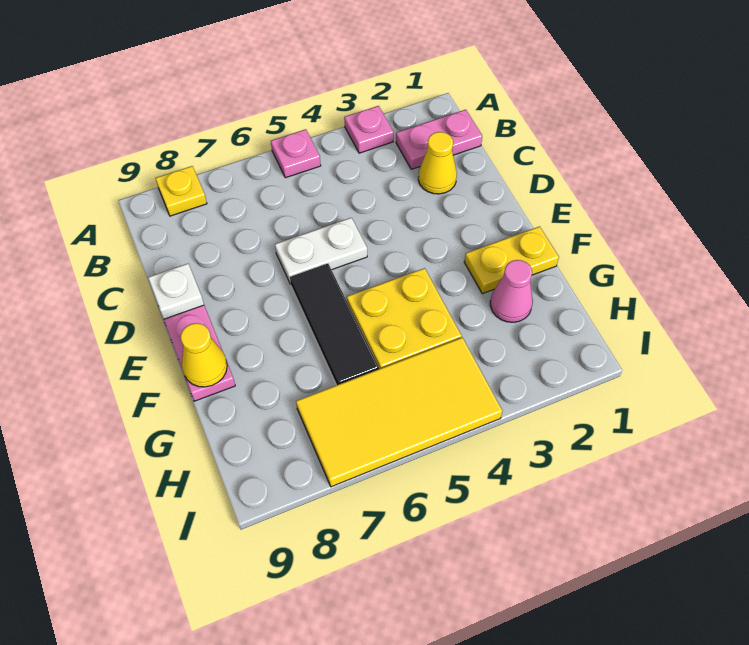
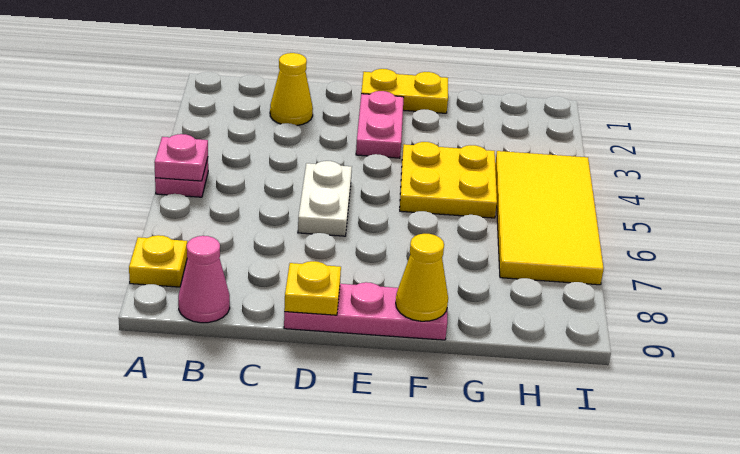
pink plate A3 level 1 -> pink plate A5 level 2
pink plate B1:B2 level 1 -> pink plate E2:E3 level 1
white plate D9 level 2 -> yellow plate D9 level 2
black tile E6:G6 level 1 -> none
yellow plate F1:F2 level 1 -> yellow plate E1:F1 level 1
pink cone G2 level 1 -> pink cone B9 level 1

